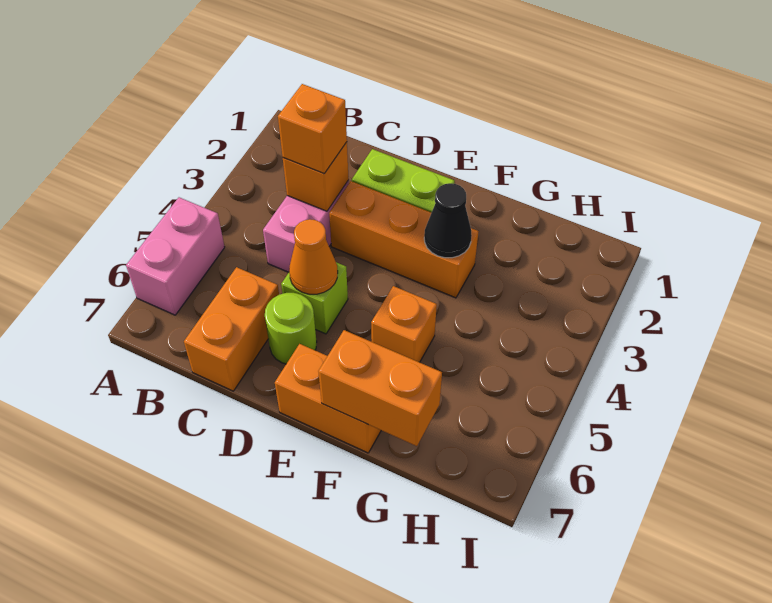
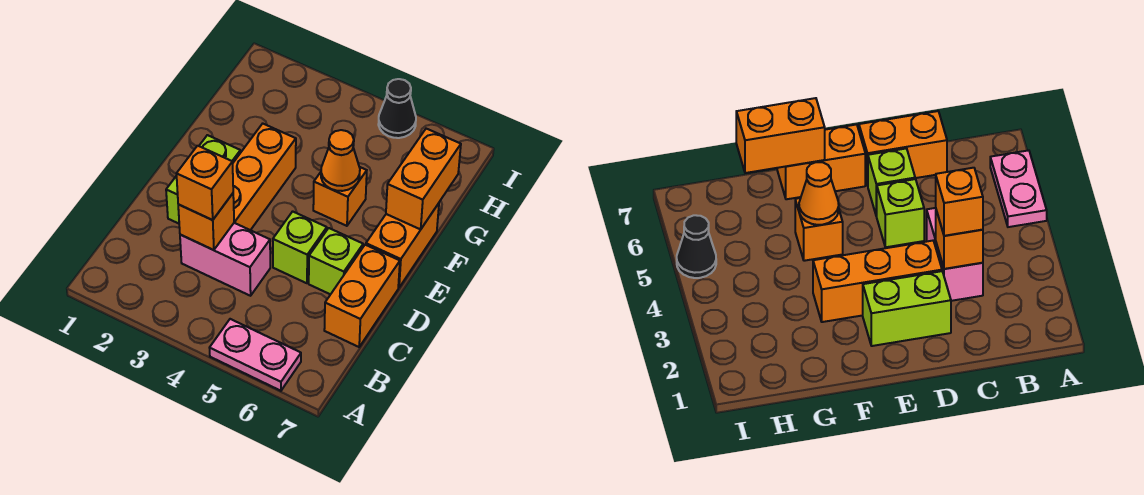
pink brick A5:A6 level 1 -> pink plate A5:A6 level 1
orange brick C6:C7 level 1 -> orange brick C7:D7 level 1
orange cone D5 level 2 -> orange cone F5 level 2
lime round brick D6 level 1 -> lime brick D6 level 1
black cone F3 level 2 -> black cone I5 level 1

